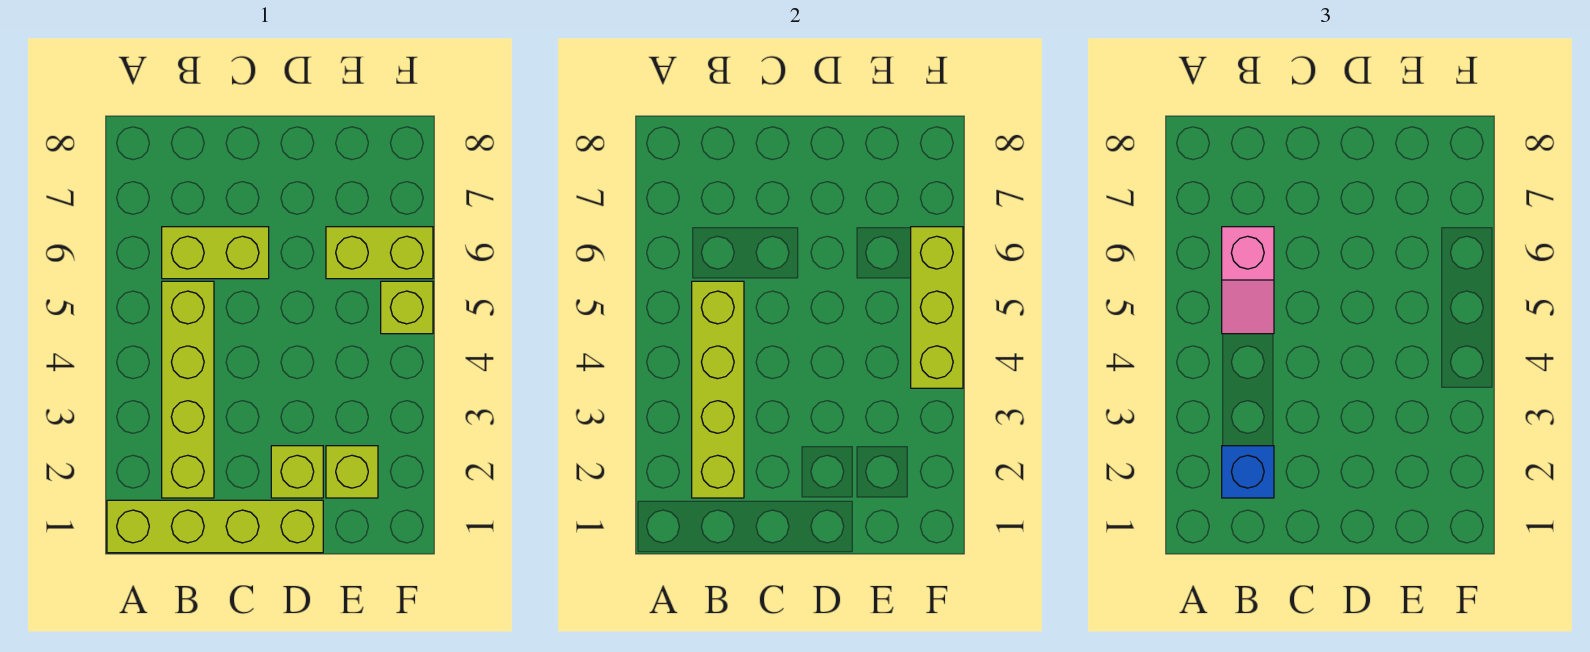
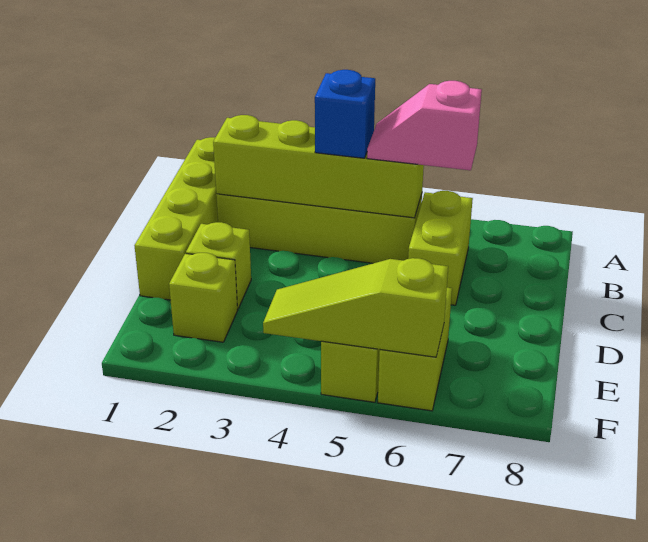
blue brick B2 level 3 -> blue brick B4 level 3
lime brick F4:F6 level 2 -> lime slope F4:F6 level 2 top 6

